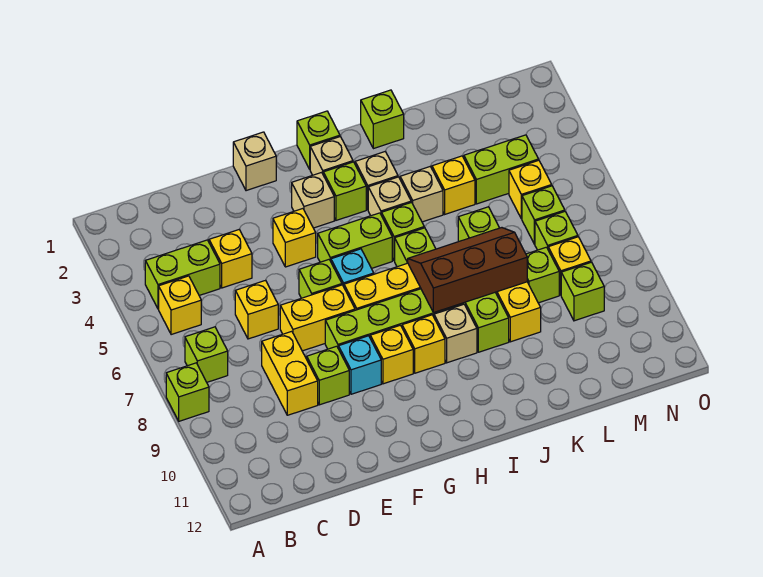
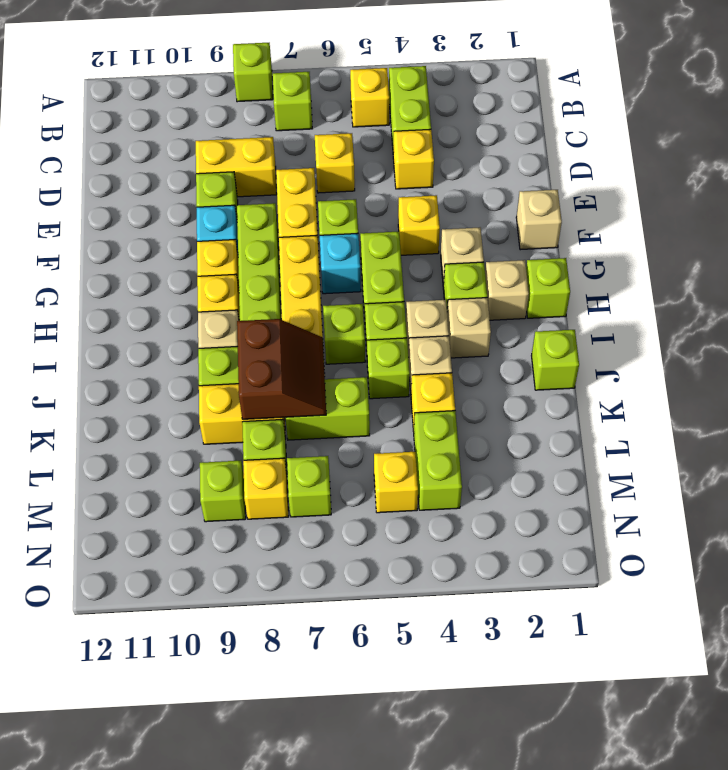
brown slope I7:K8 level 2 top 8 -> brown slope J7:K8 level 2 top 8
lime brick M6 level 1 -> lime brick J5 level 1

